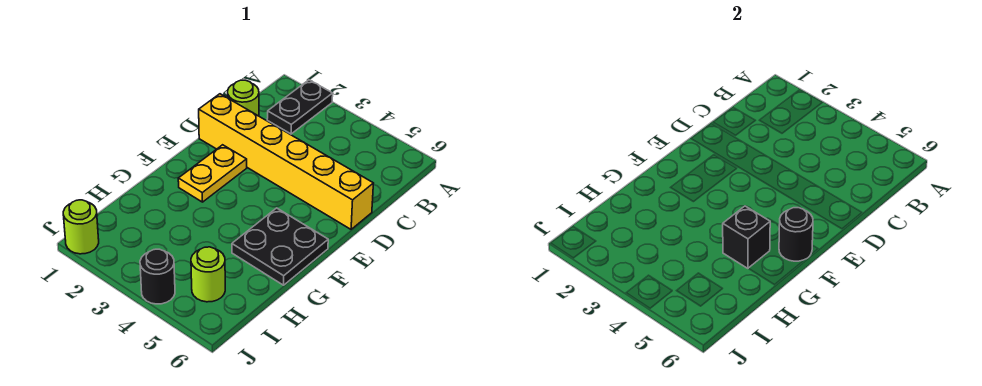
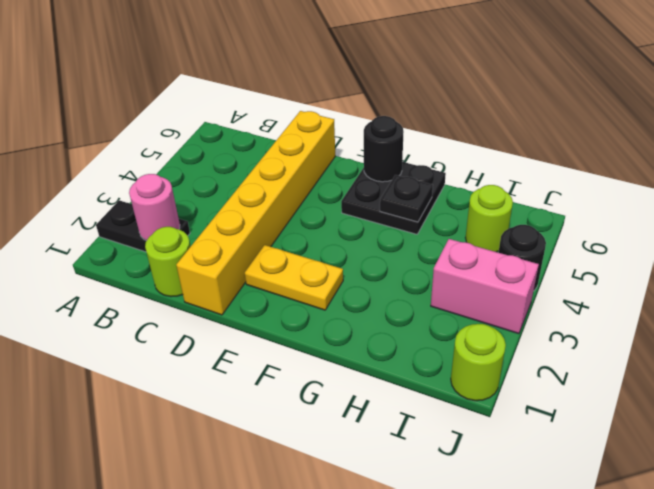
none -> pink round brick B2 level 2
black brick G5 level 2 -> black plate G5 level 2
none -> pink brick I3:J3 level 1

